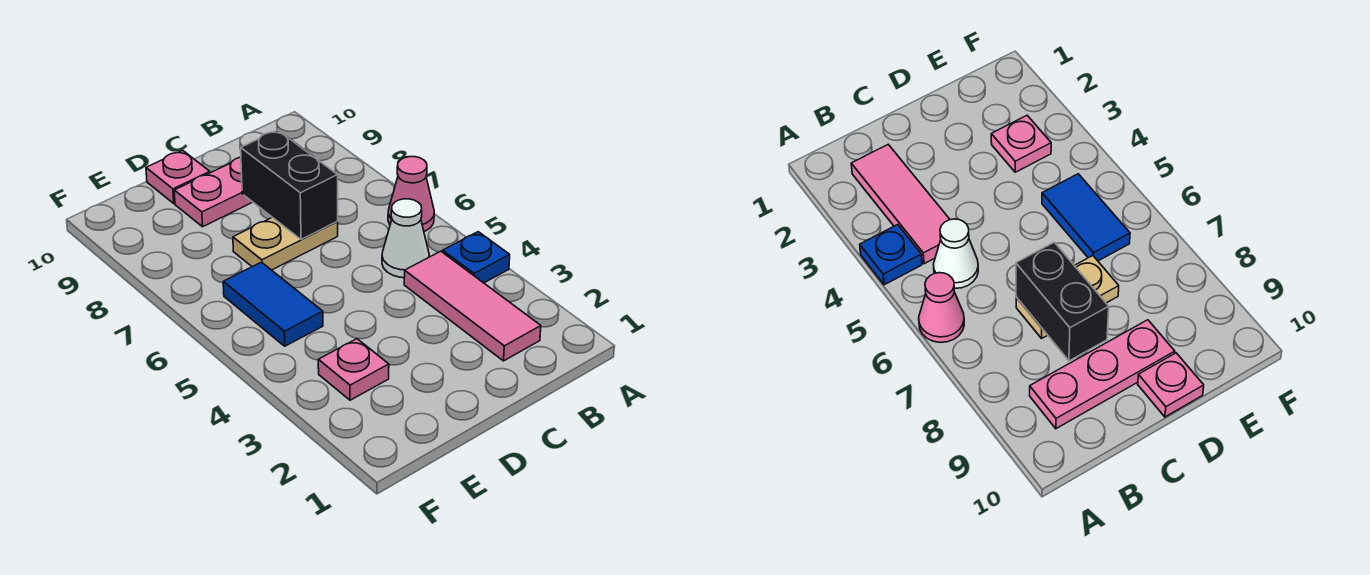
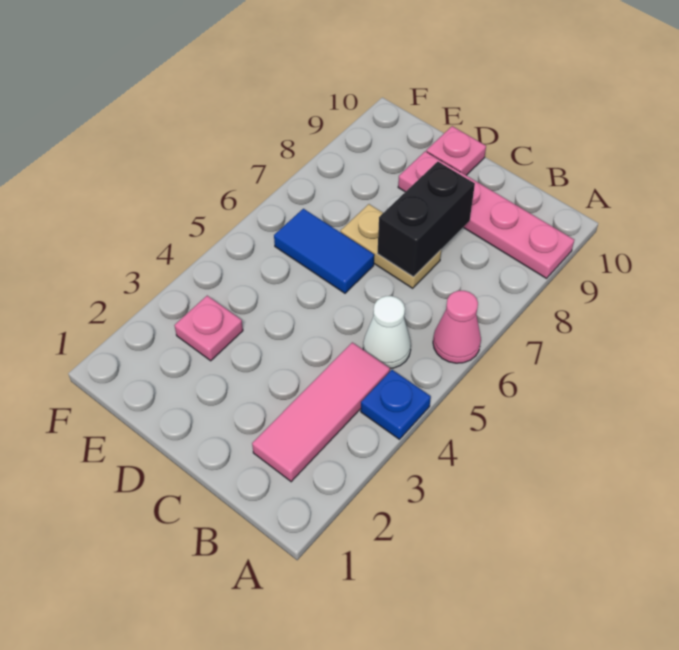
pink plate B9:D9 level 1 -> pink plate A9:D9 level 1
blue tile E5:E6 level 1 -> blue tile D6:E6 level 1

